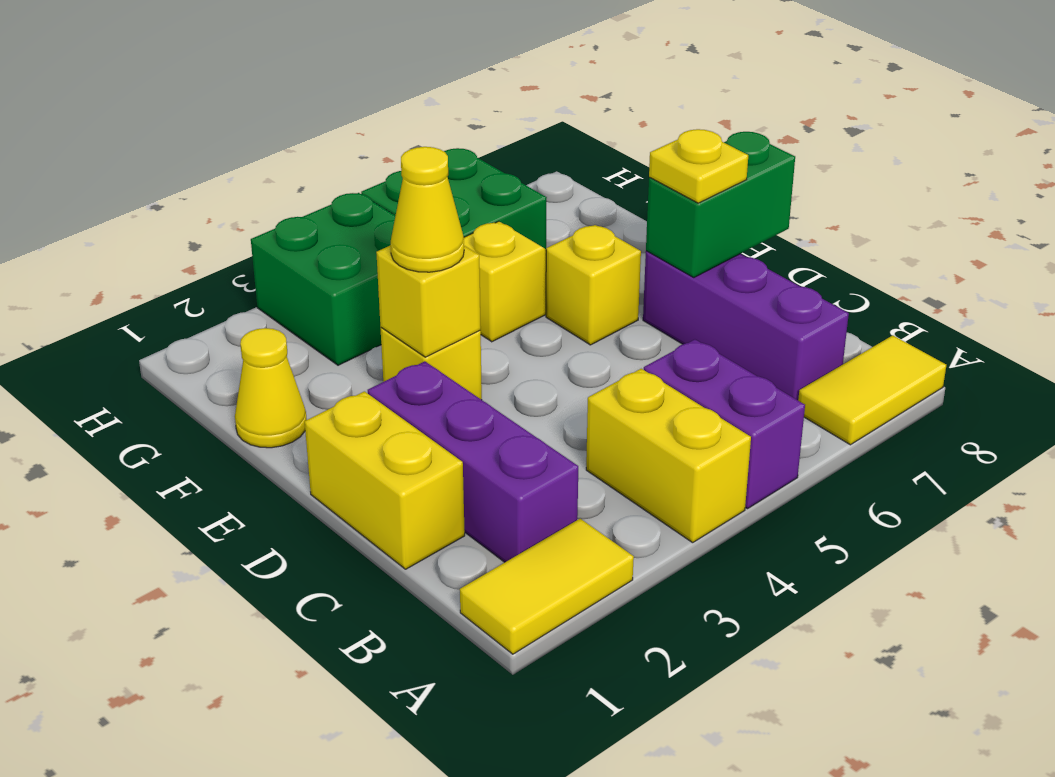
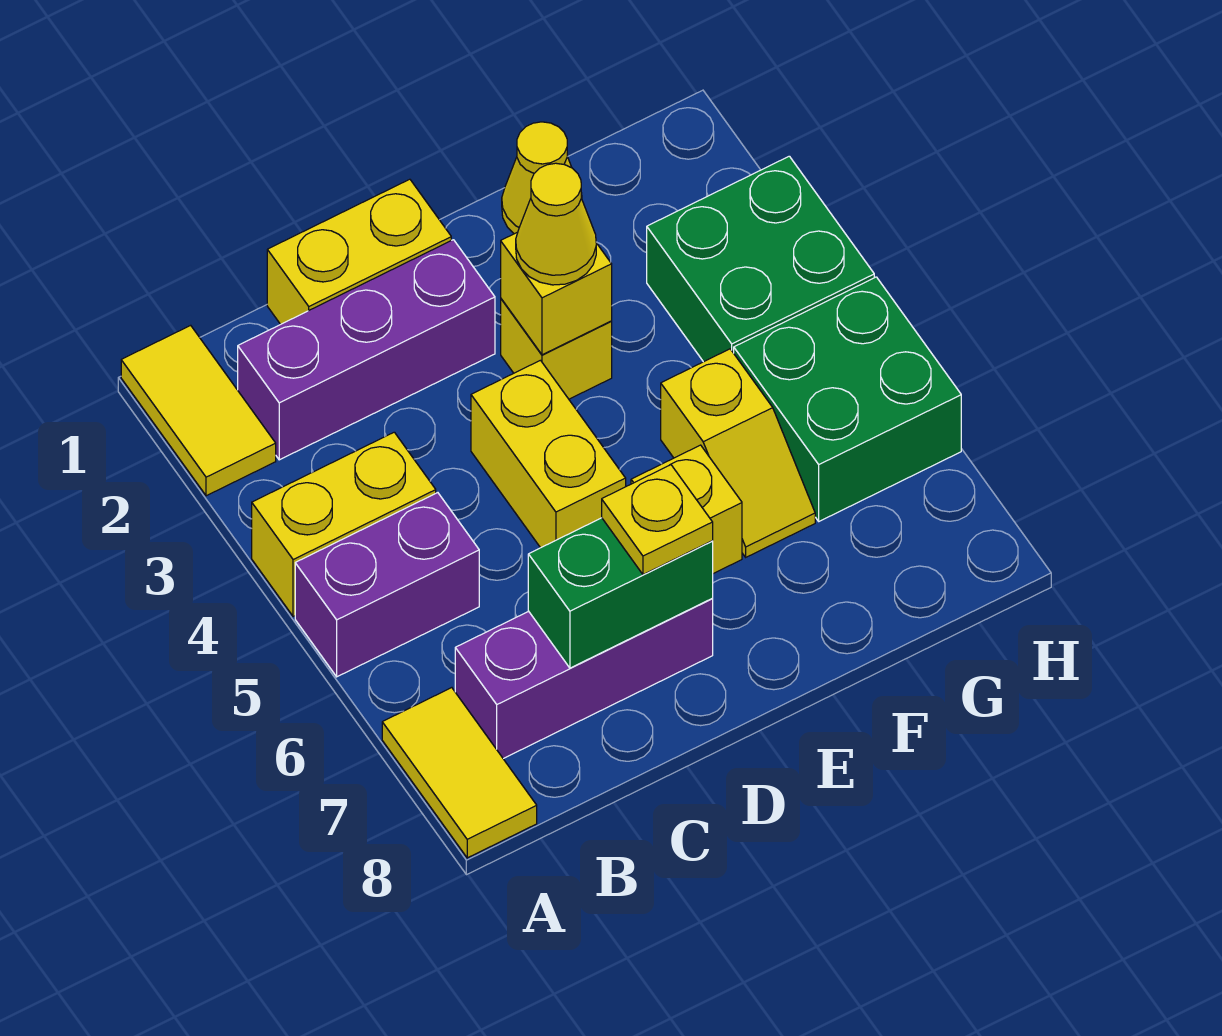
none -> yellow brick D4:D5 level 1
green brick D7:D8 level 2 -> green brick C7:D7 level 2

